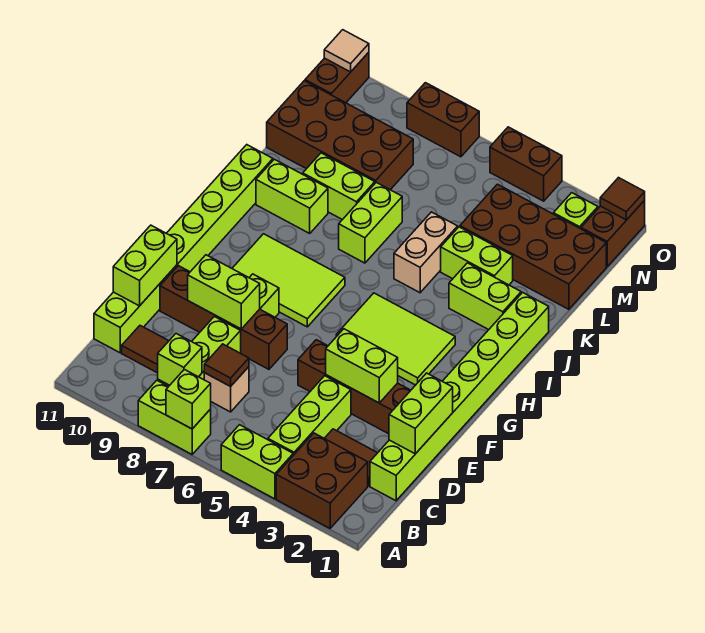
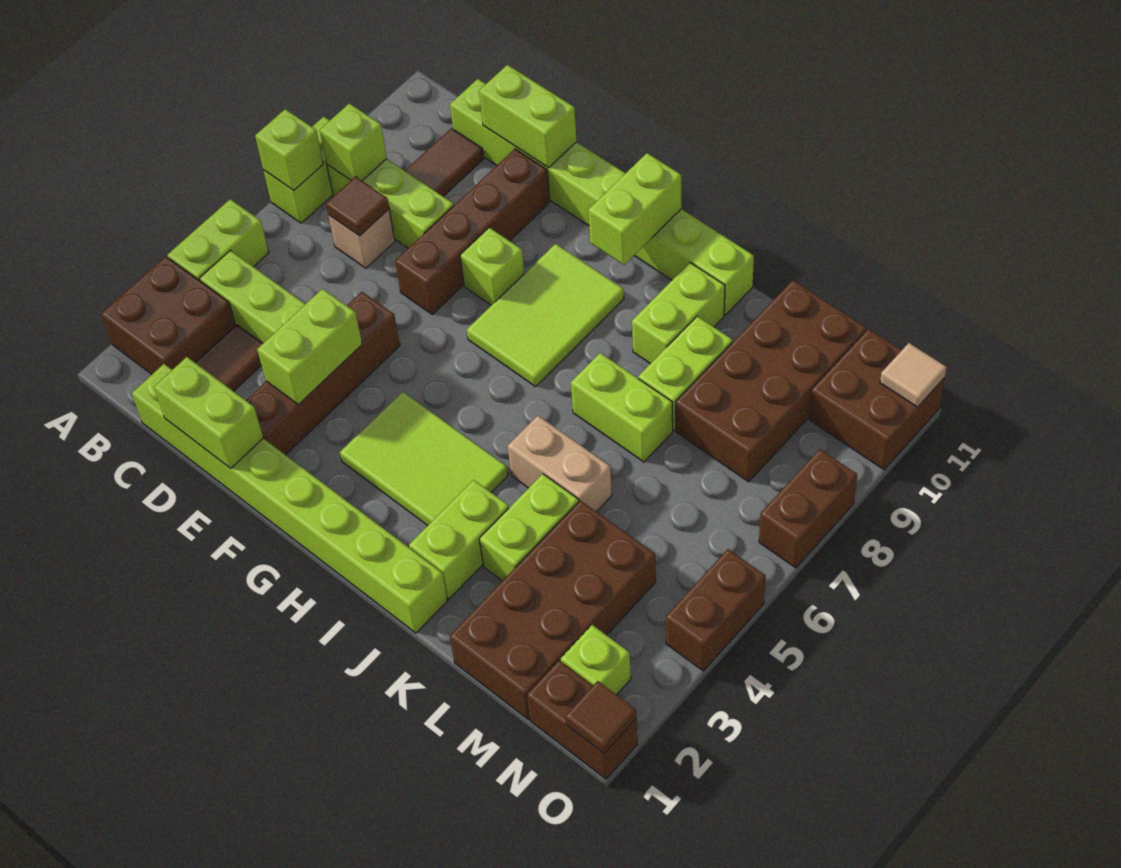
lime brick E8:E9 level 2 -> lime brick H10:H11 level 2
lime tile G3:H5 level 1 -> lime tile G3:I4 level 1
brown brick N11:O11 level 1 -> brown brick N10:O11 level 1

